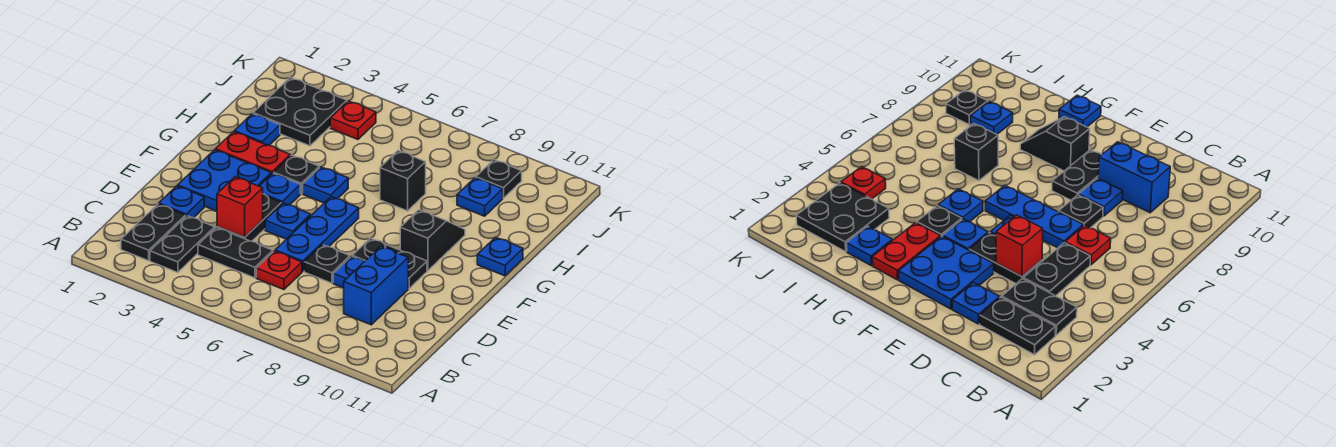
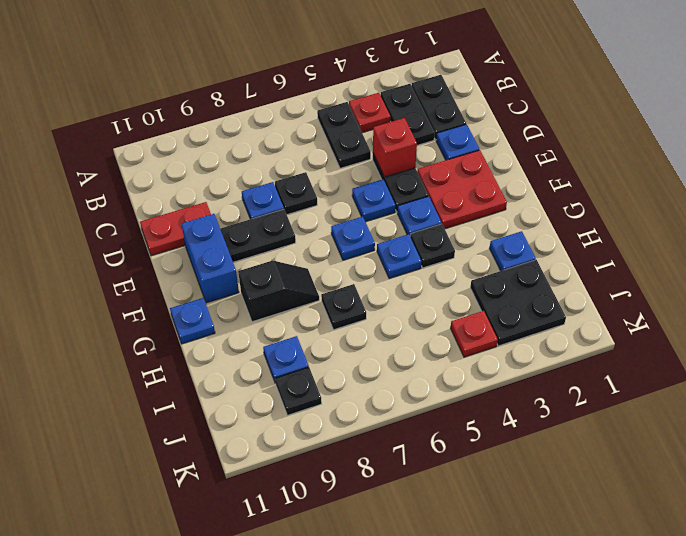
black plate C4:C5 level 1 -> black plate B5:C5 level 1
red plate C6 level 1 -> red plate B4 level 1
blue brick C9:D9 level 1 -> blue brick E10:F10 level 1
blue plate D6:F6 level 1 -> blue plate F6 level 1
blue plate E2:F3 level 1 -> red plate E2:F3 level 1
black slope F9:G9 level 1 top F -> black slope G8:G9 level 1 top 9
red plate G2:G3 level 1 -> red plate D10:D11 level 1
black brick H7 level 1 -> black plate H7 level 1

